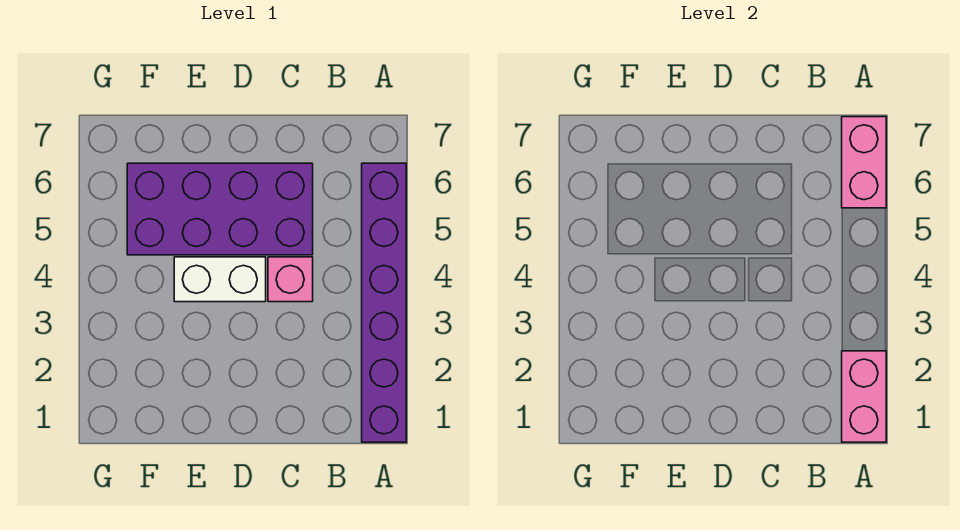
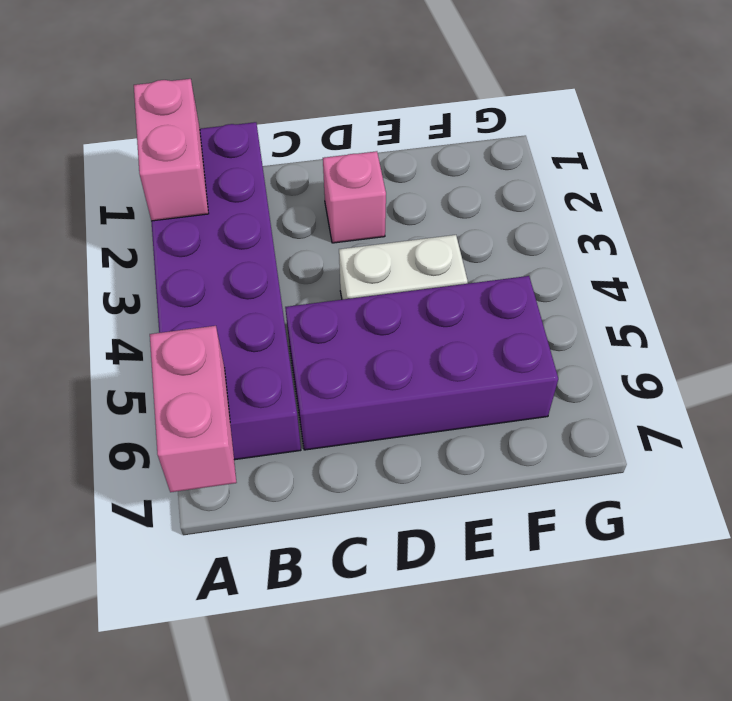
purple brick A1:A6 level 1 -> purple brick A1:B6 level 1
pink brick C4 level 1 -> pink brick D2 level 1

